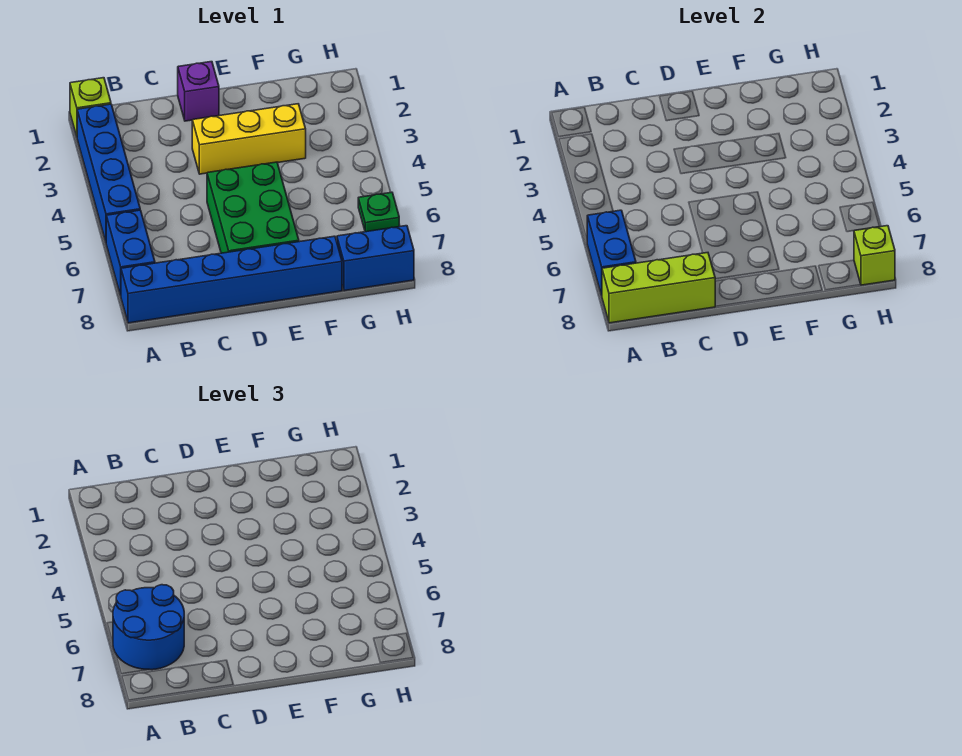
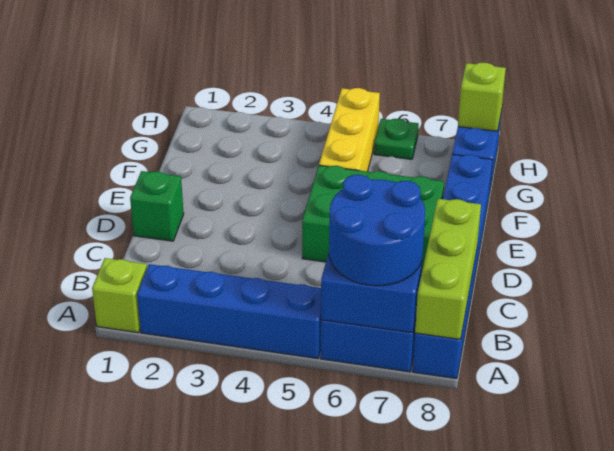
purple brick D1 level 1 -> green brick D1 level 1
yellow brick D3:F3 level 1 -> yellow brick F5:H5 level 1

